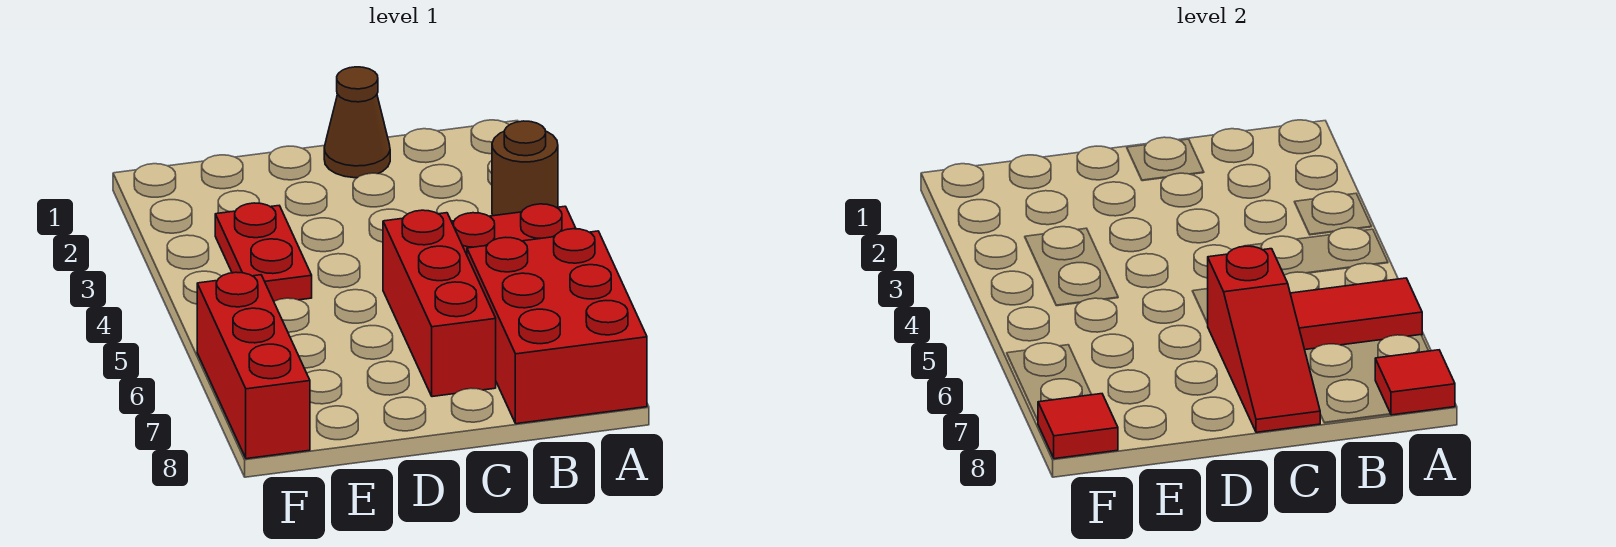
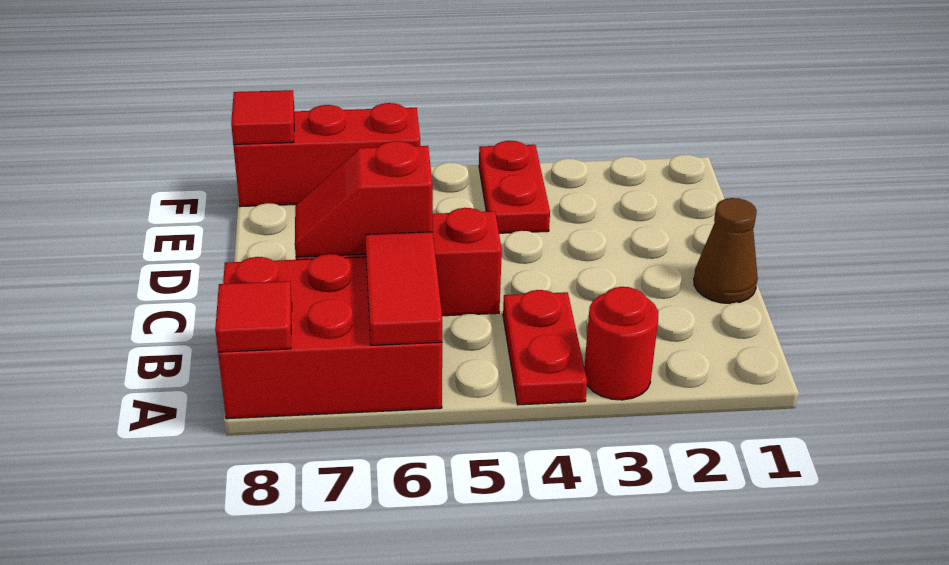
brown round brick A3 level 1 -> red round brick A3 level 1
red slope C6:C8 level 2 top 6 -> red slope C6:C7 level 2 top 6
red plate E3:E4 level 1 -> red plate E4:F4 level 1

